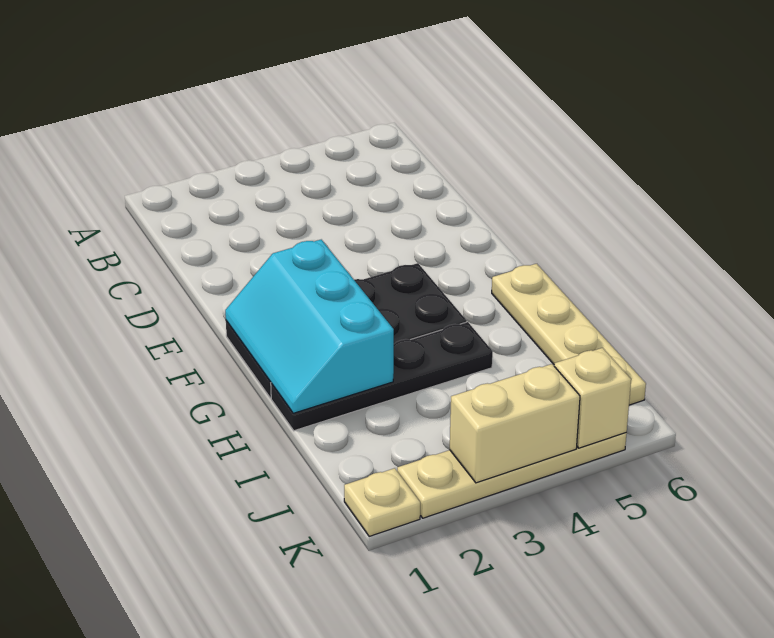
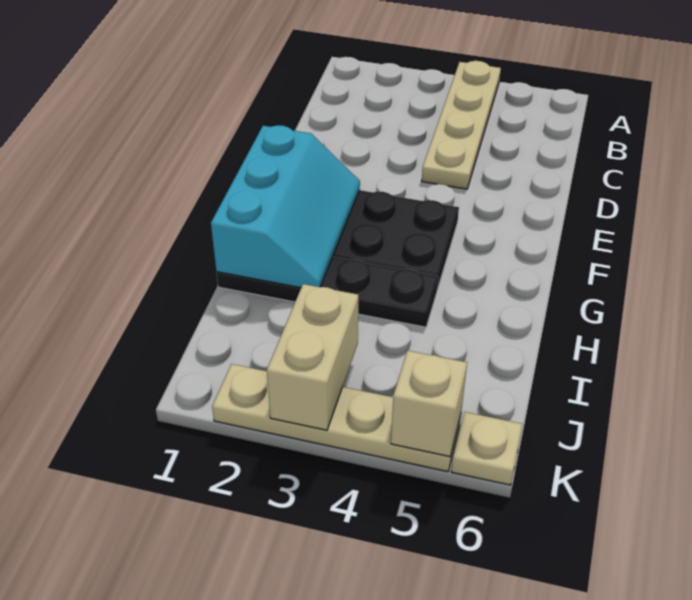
cyan slope F1:H2 level 2 top 2 -> cyan slope F1:H2 level 2 top 1
tan plate G6:J6 level 1 -> tan plate A4:D4 level 1
tan plate K1 level 1 -> tan plate K6 level 1
tan brick K3:K4 level 2 -> tan brick J3:K3 level 2

